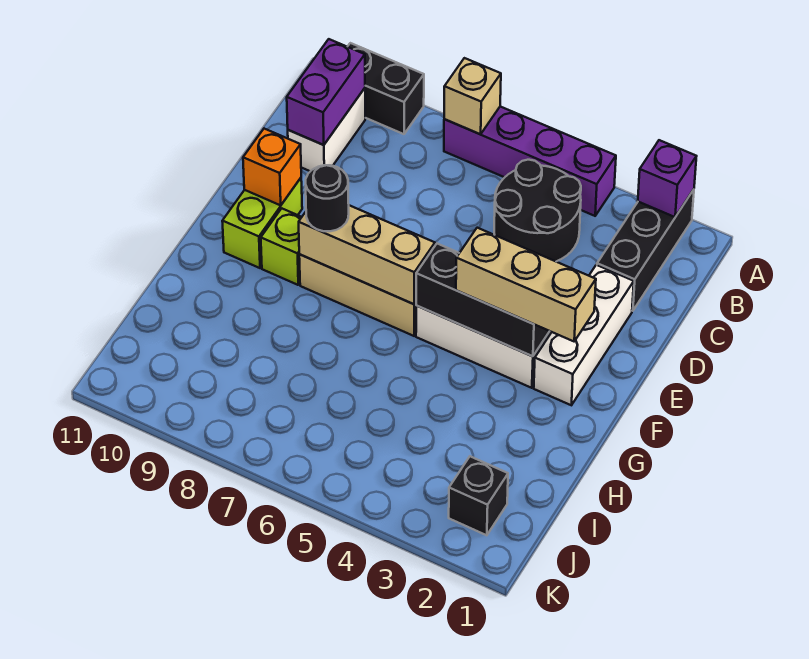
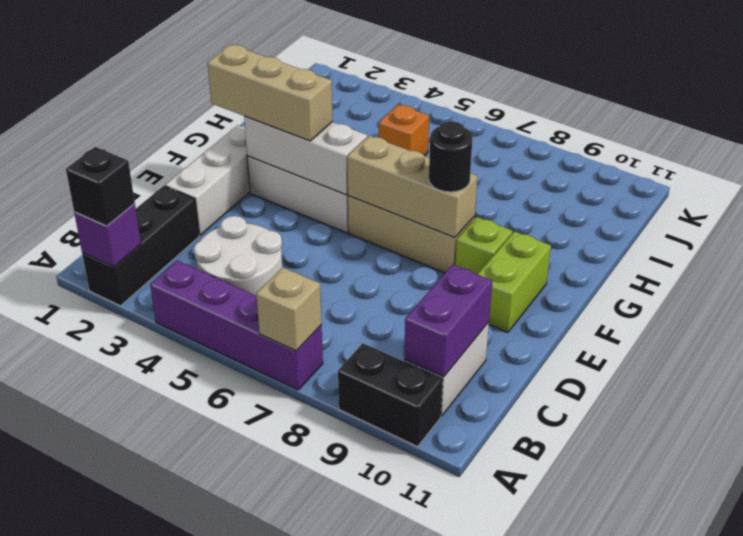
black round brick B4:C5 level 1 -> white round brick B4:C5 level 1
orange brick E10 level 2 -> orange brick I5 level 1
black brick F3:F5 level 2 -> white brick F3:F5 level 2
black brick J2 level 1 -> black brick A2 level 3

